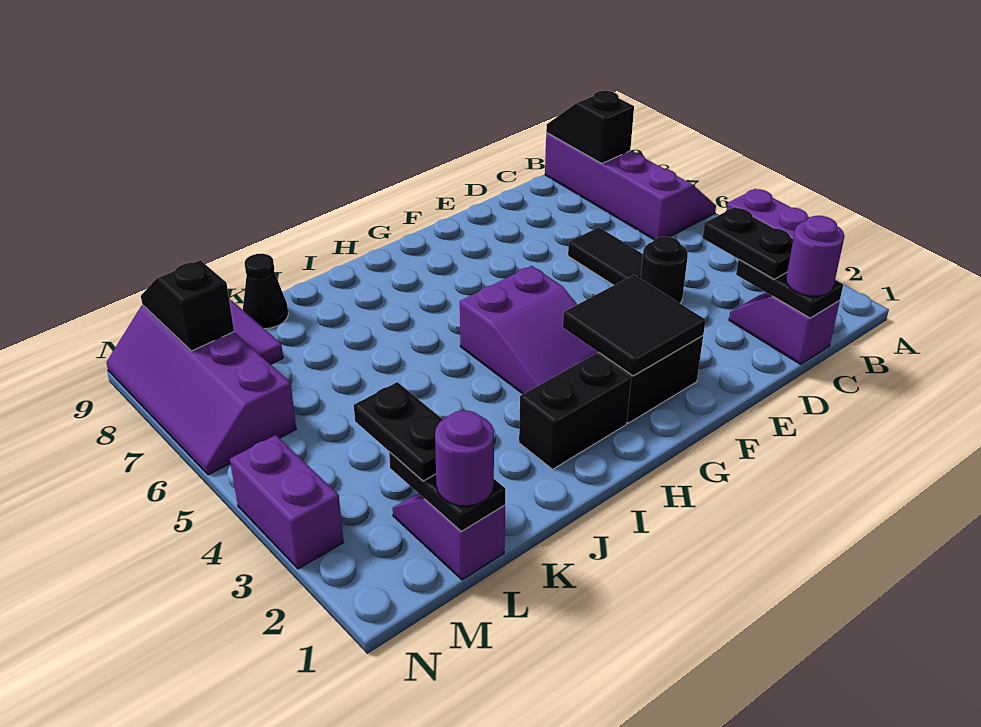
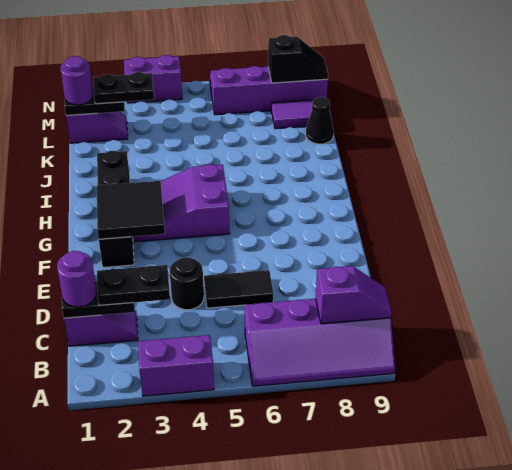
black slope B8:B9 level 2 top 8 -> purple slope B8:B9 level 2 top 8

